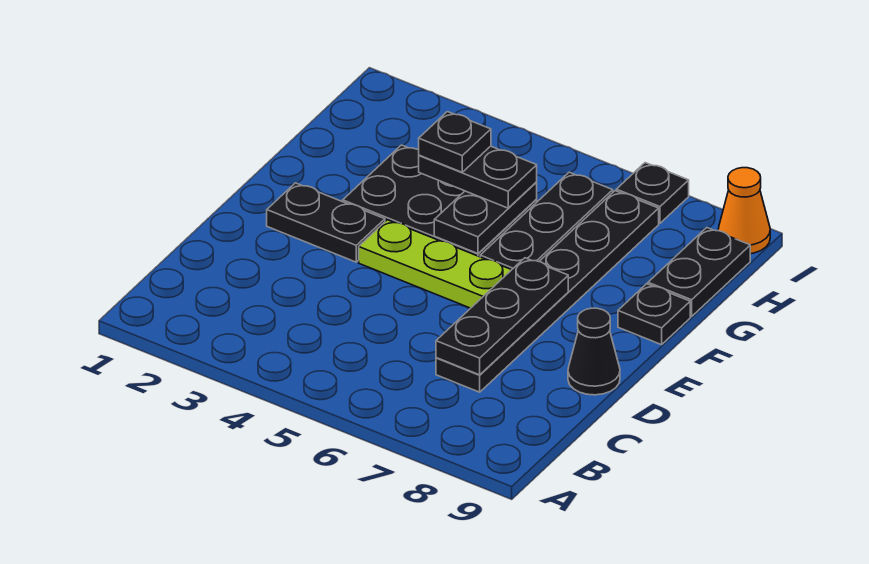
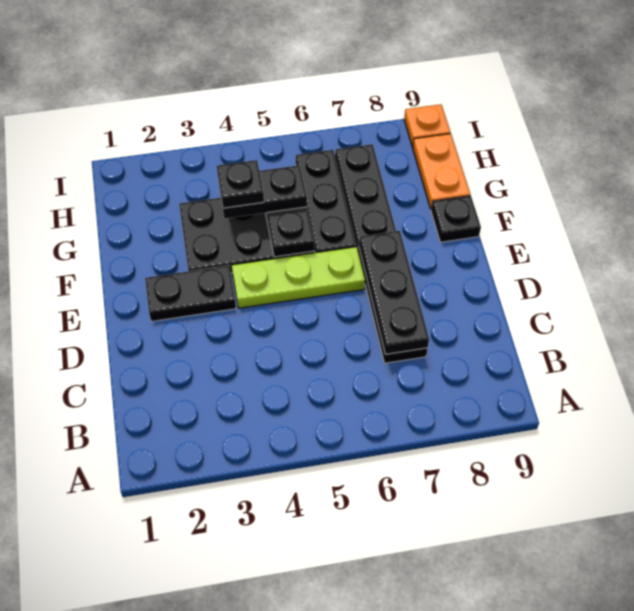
black cone D9 level 1 -> none
black plate G9:H9 level 1 -> orange plate G9:H9 level 1
black plate I7 level 1 -> none
orange cone I9 level 1 -> orange plate I9 level 1

